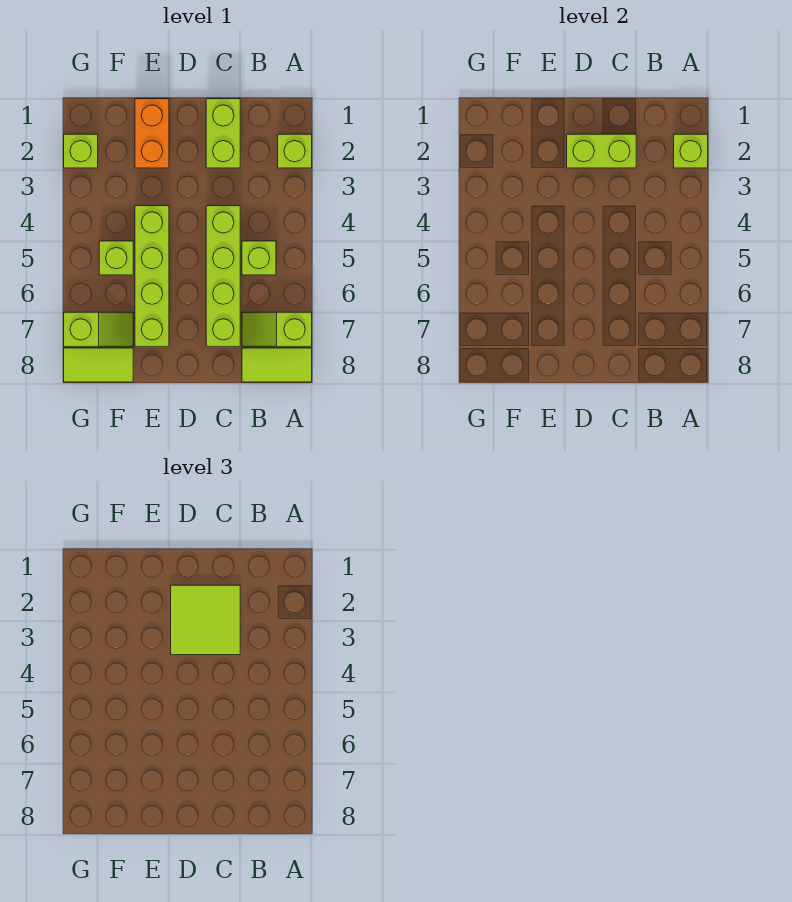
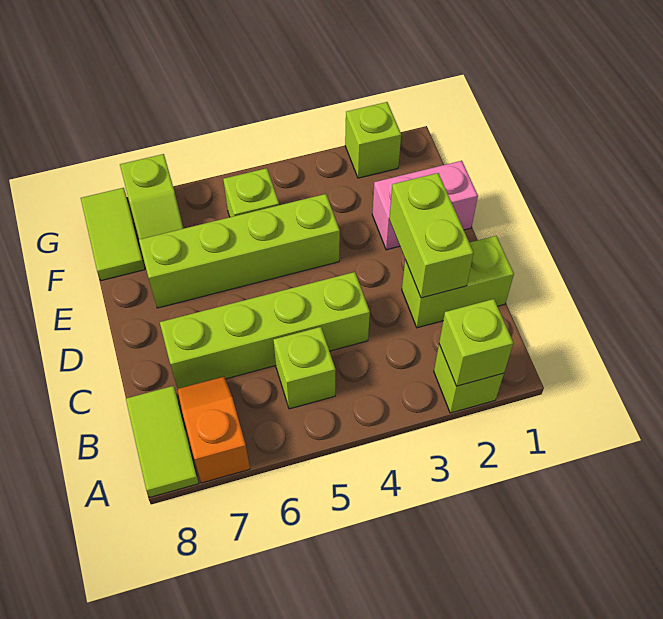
lime slope A7:B7 level 1 top A -> orange slope A7:B7 level 1 top A
lime tile C2:D3 level 3 -> none
orange brick E1:E2 level 1 -> pink brick E1:E2 level 1

